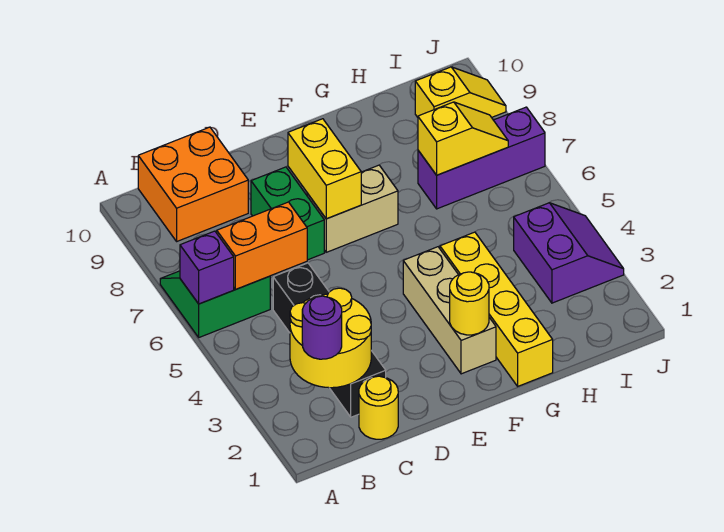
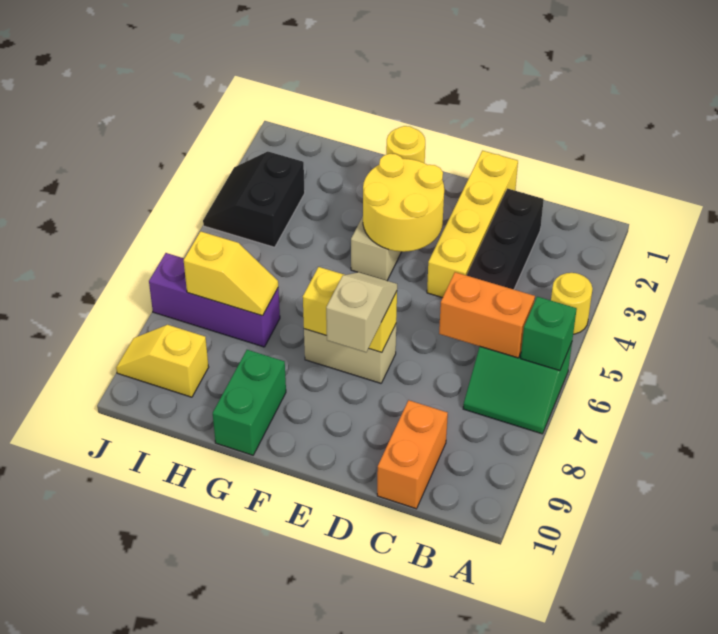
purple brick A6 level 2 -> green brick A6 level 2
yellow round brick B2:C3 level 2 -> yellow round brick E3:F4 level 2
purple round brick B2 level 3 -> none
orange brick B9:C10 level 1 -> orange brick C9:C10 level 1
yellow round brick C1 level 1 -> yellow round brick A4 level 1
green brick D7:D8 level 1 -> green brick G9:G10 level 1
yellow brick E7:E8 level 2 -> yellow brick E7:F7 level 2
none -> tan slope E7:E8 level 3 top 8
yellow brick G1:G4 level 1 -> yellow brick D1:D4 level 1
yellow slope H7:I7 level 2 top H -> yellow slope H7:I7 level 2 top I
purple slope I3:J4 level 1 top I -> black slope I3:J4 level 1 top I

